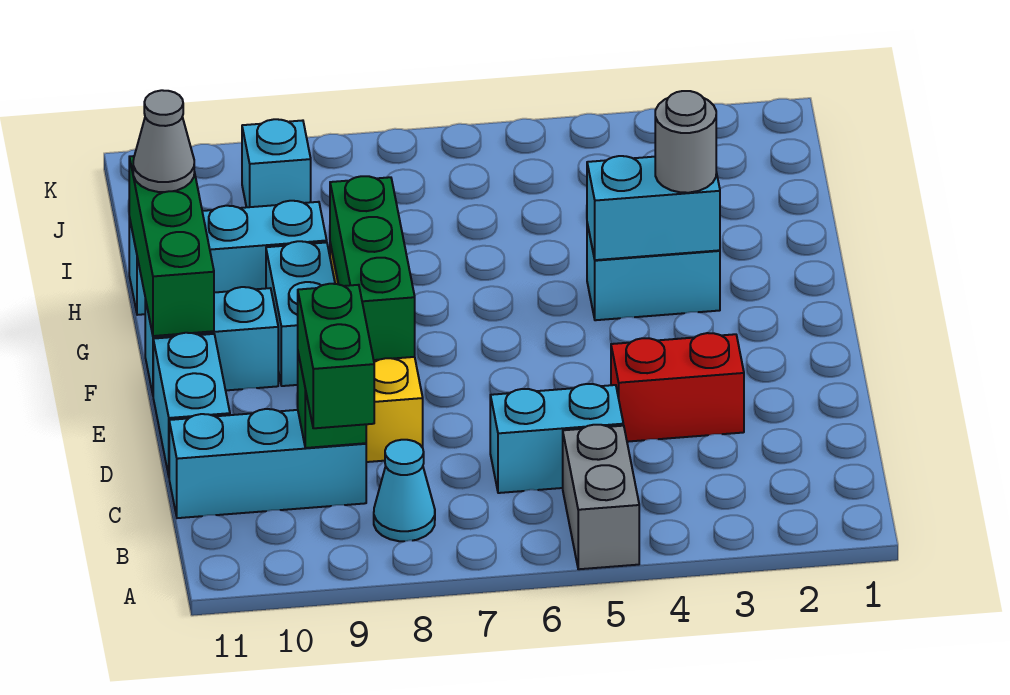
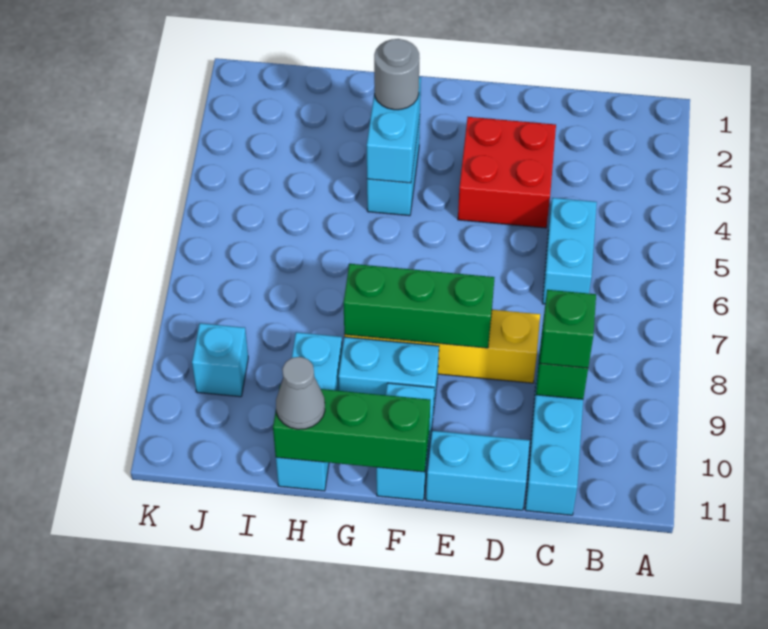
grey brick A5:B5 level 1 -> none
cyan cone B8 level 1 -> none
green brick B9:C9 level 3 -> green brick C9 level 3
red brick D3:D4 level 1 -> red brick D3:E4 level 1

